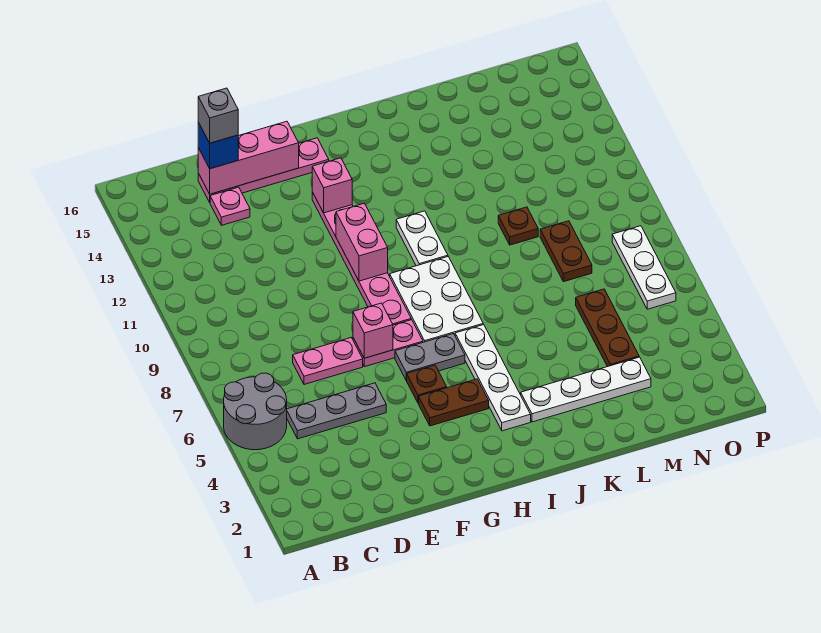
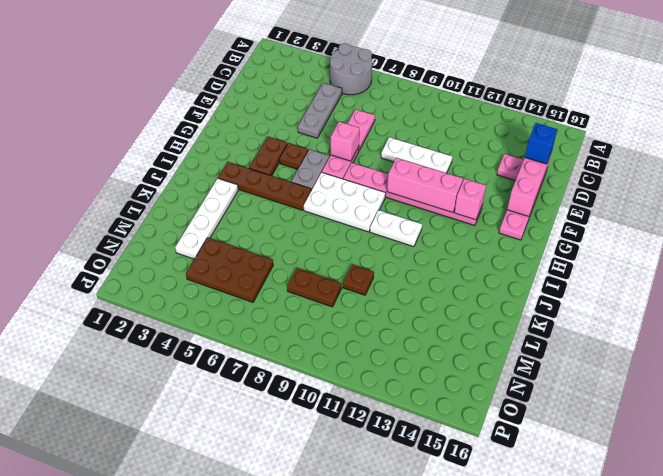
grey brick D15 level 4 -> none
pink brick G10:G11 level 2 -> pink brick G10:G12 level 2
white plate I3:I6 level 1 -> brown plate I3:I6 level 1
brown plate M4:M6 level 1 -> brown plate M4:N6 level 1
white plate O6:O8 level 1 -> white plate E9:E11 level 1

